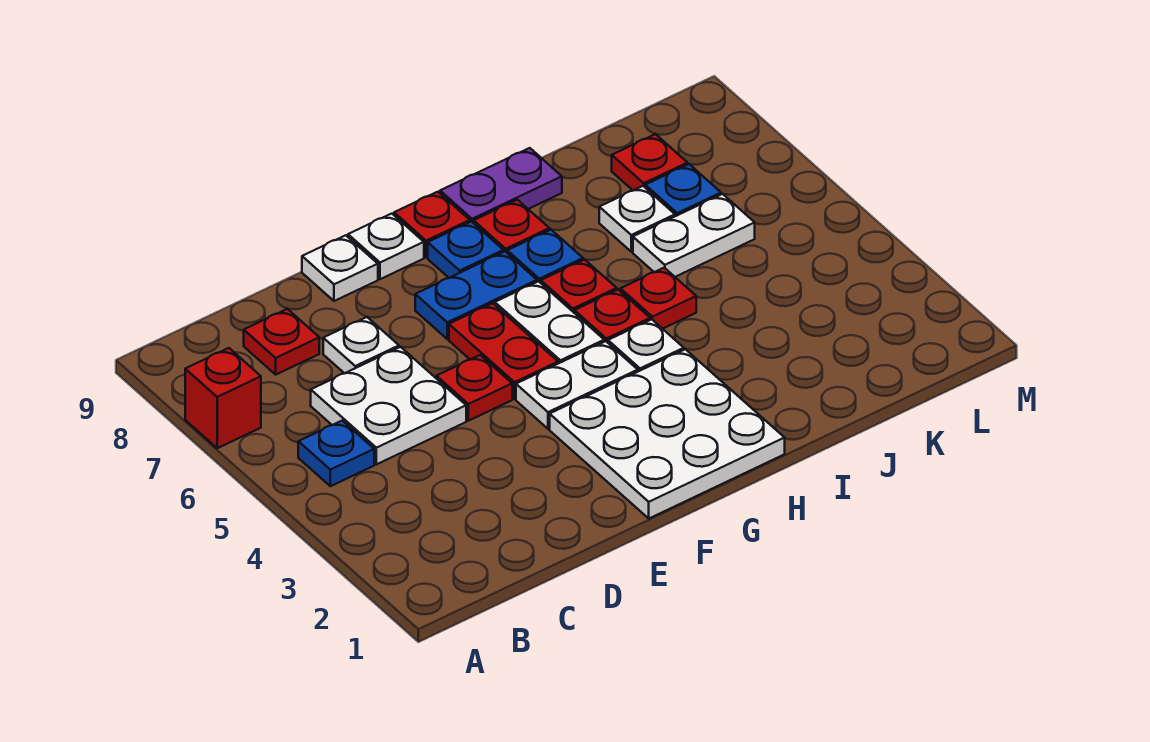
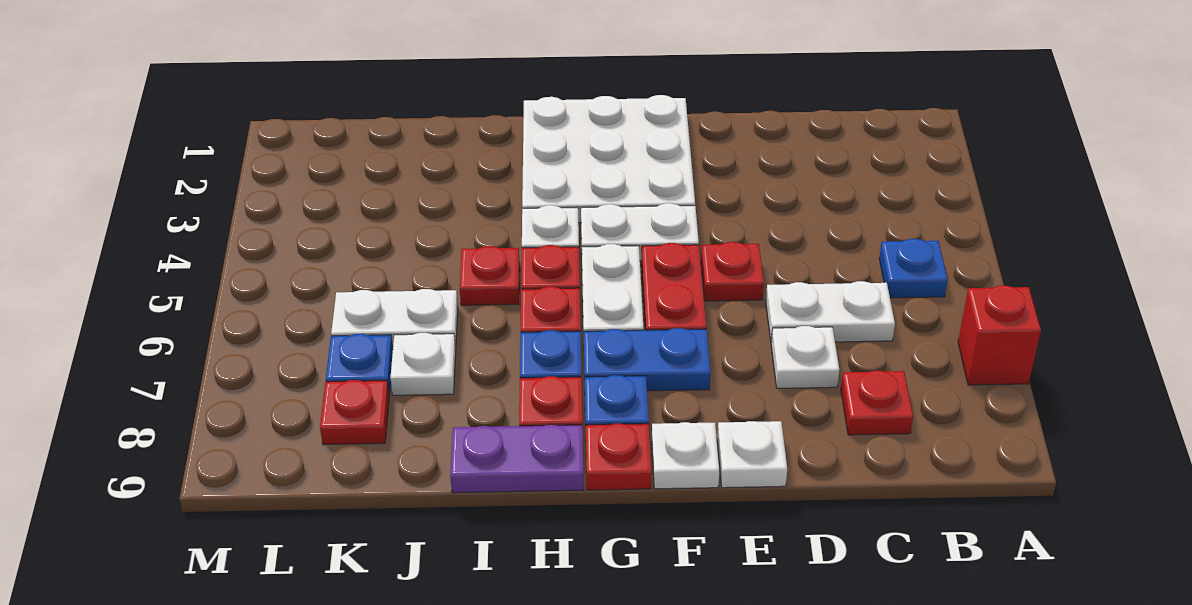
white plate C5:D6 level 1 -> white plate C6:D6 level 1

